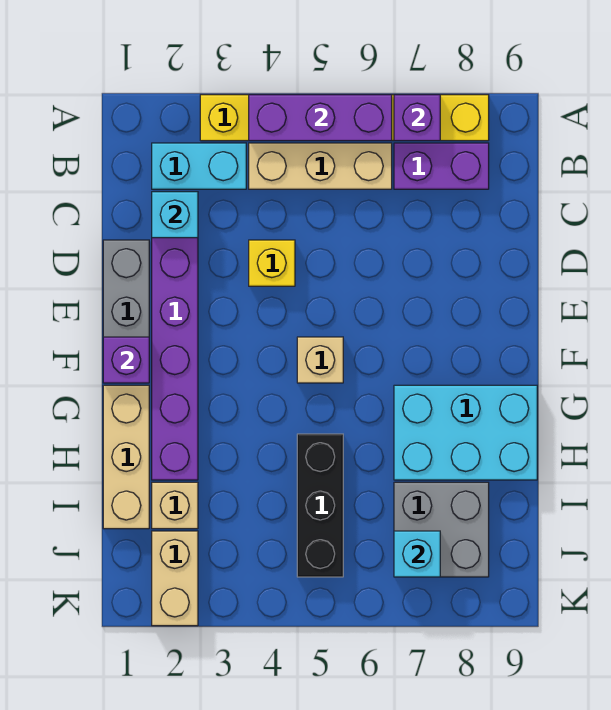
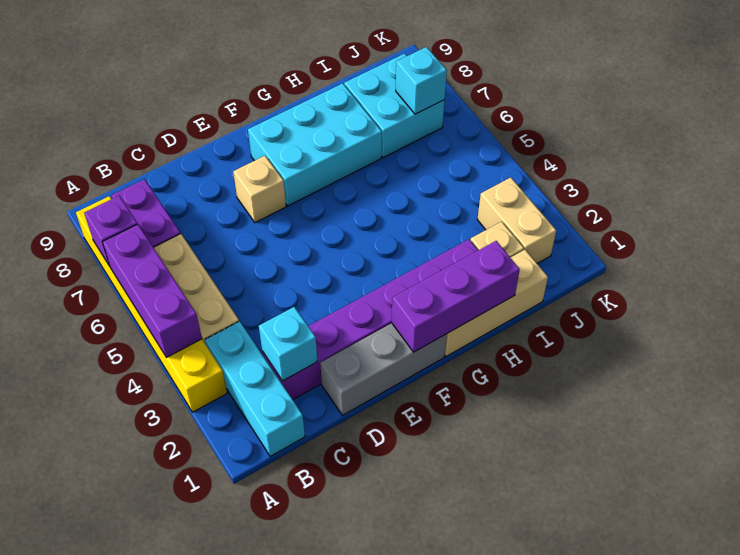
cyan brick B2:B3 level 1 -> cyan brick B1:B3 level 1
yellow brick D4 level 1 -> none
purple brick F1 level 2 -> purple brick F1:H1 level 2
tan brick F5 level 1 -> tan brick E7 level 1
cyan brick G7:H9 level 1 -> cyan brick F7:H8 level 1
black brick H5:J5 level 1 -> none
grey brick I7:J8 level 1 -> cyan brick I7:J8 level 1
tan brick J2:K2 level 1 -> tan brick J2:J3 level 1

